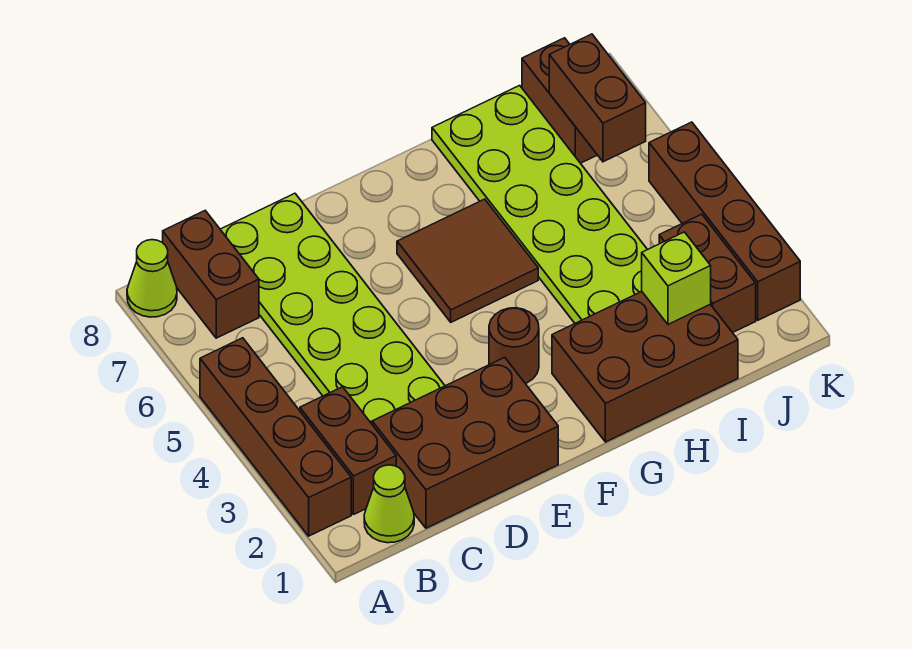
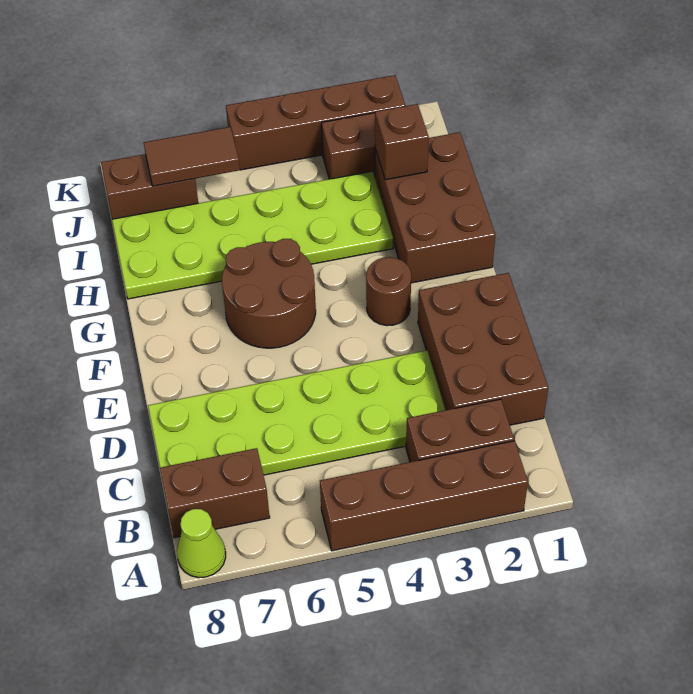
lime cone B1 level 1 -> none
brown tile F5:G6 level 1 -> brown round brick F5:G6 level 1
lime brick I2 level 2 -> brown brick I2 level 2
brown brick J6:J7 level 2 -> brown tile J6:J7 level 2

